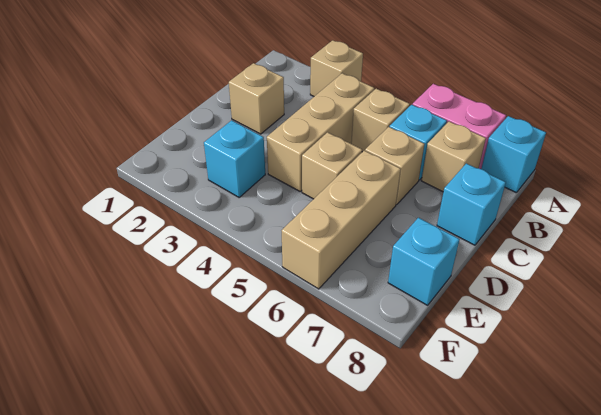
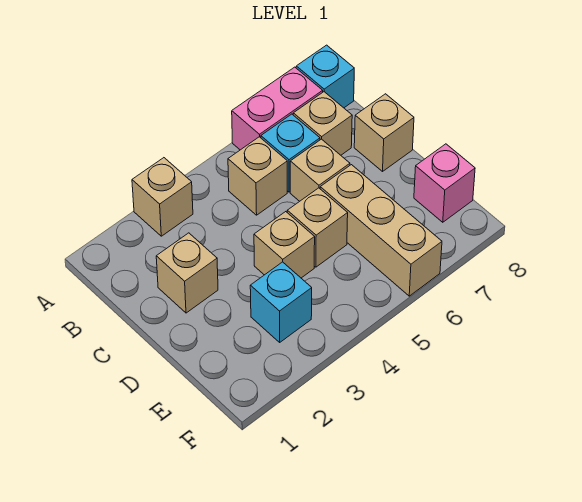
tan brick B4:D4 level 1 -> tan brick D4 level 1
cyan brick C8 level 1 -> tan brick C8 level 1
cyan brick E8 level 1 -> pink brick E8 level 1

